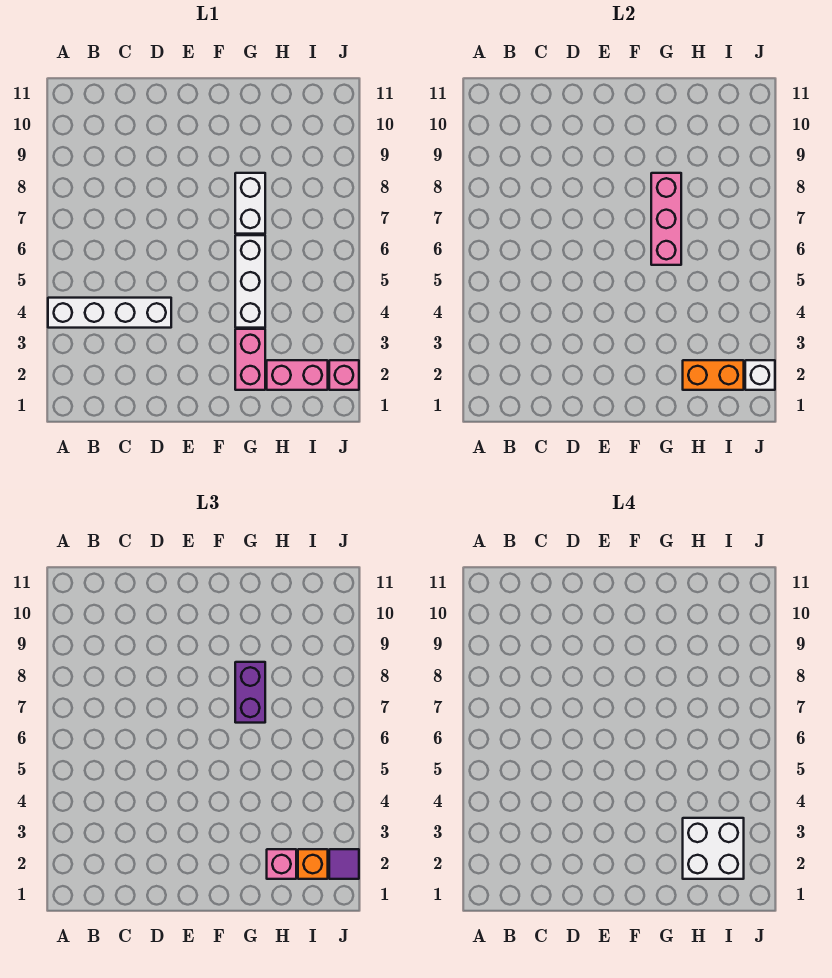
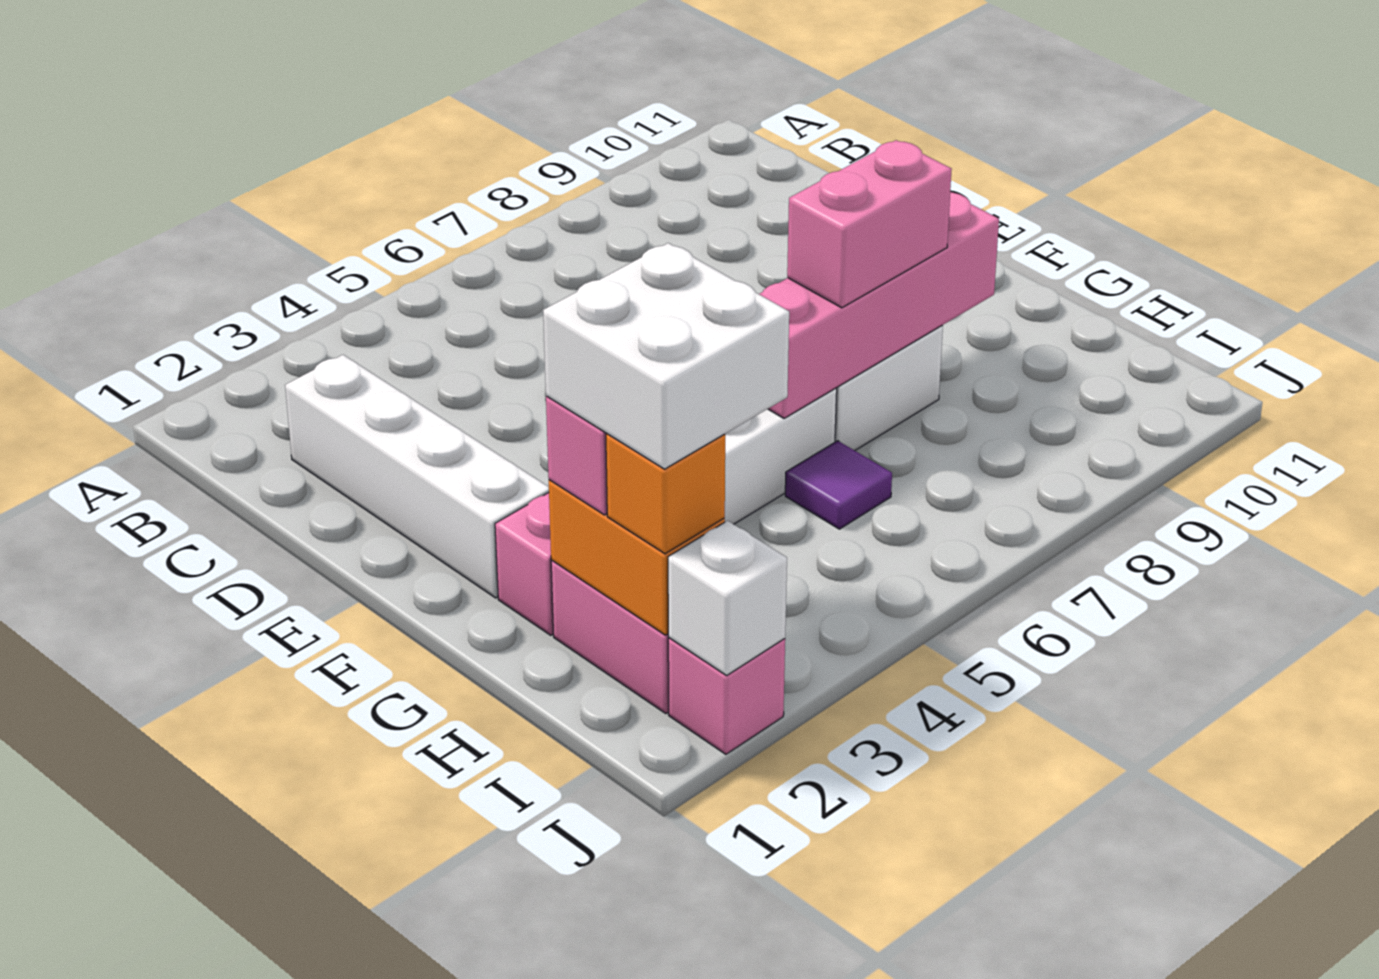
white brick A4:D4 level 1 -> white brick C2:F2 level 1
pink brick G6:G8 level 2 -> pink brick G6:G9 level 2
purple brick G7:G8 level 3 -> pink brick G7:G8 level 3
purple tile J2 level 3 -> purple tile H6 level 1

